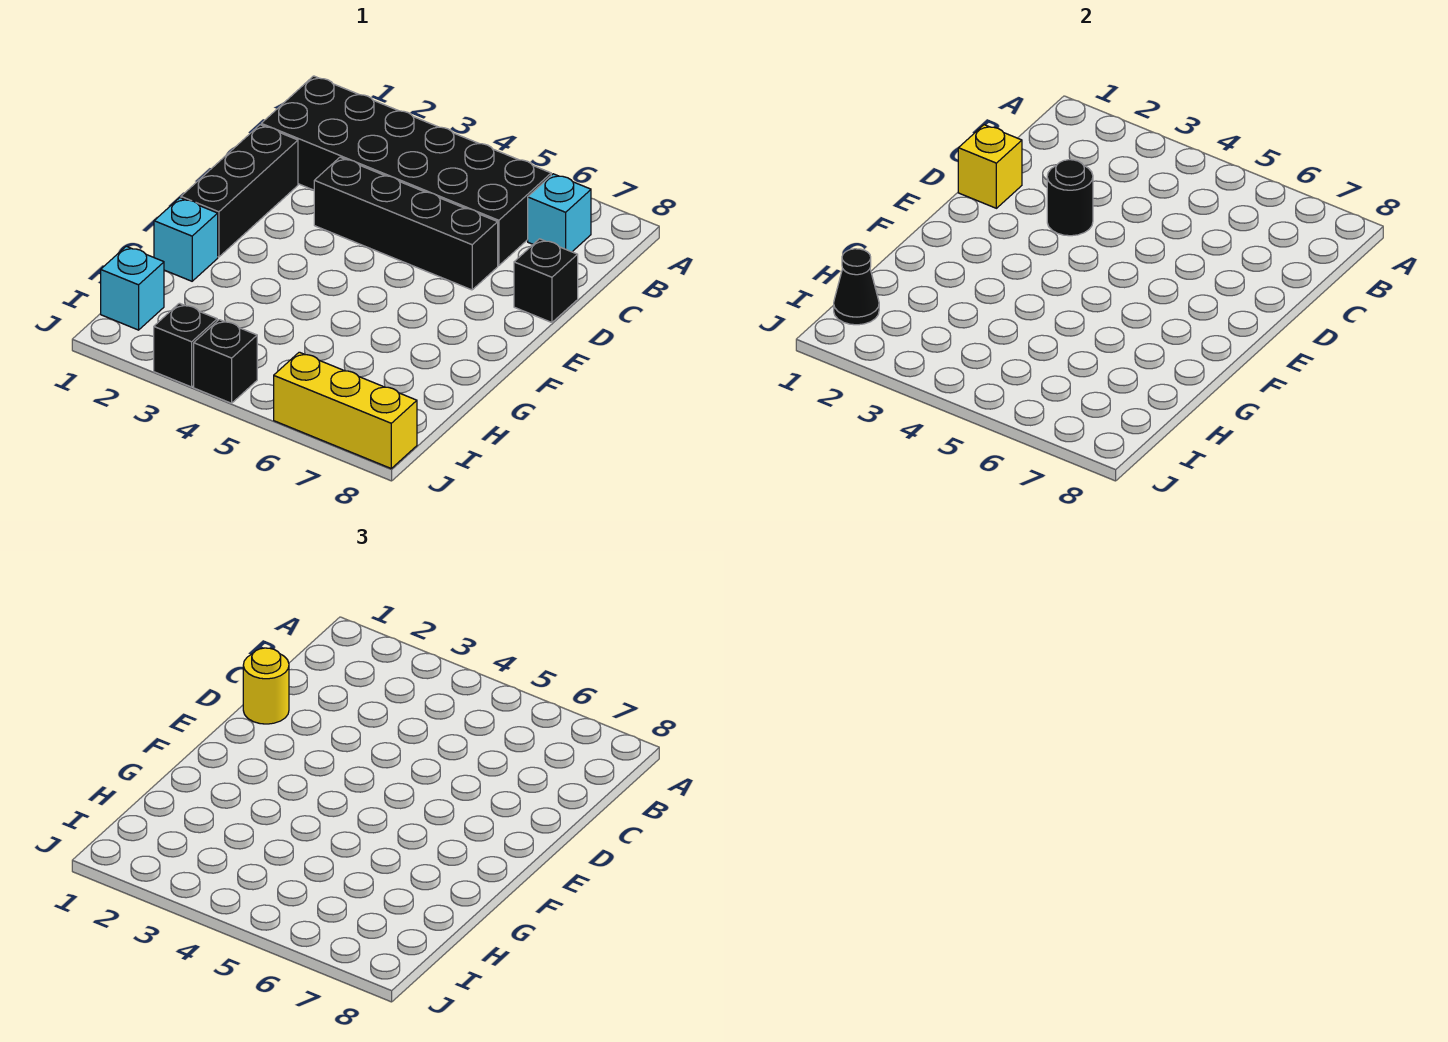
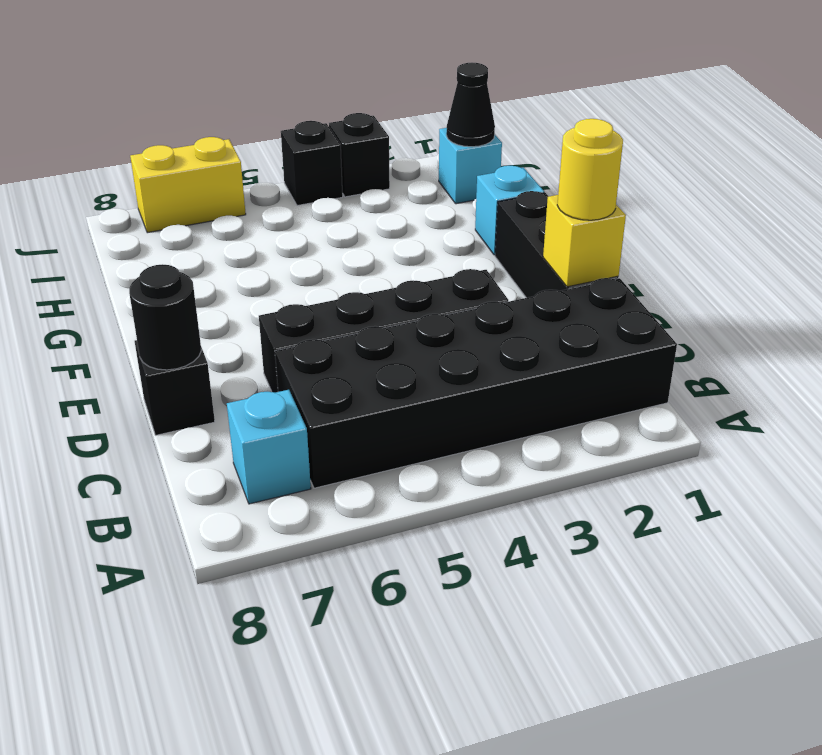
black round brick D3 level 2 -> black round brick D8 level 2
yellow brick J6:J8 level 1 -> yellow brick J6:J7 level 1

